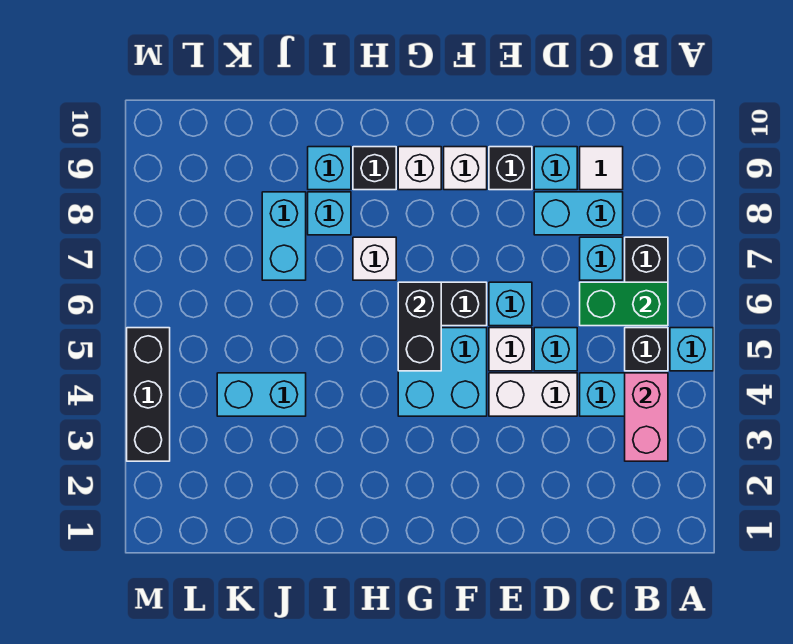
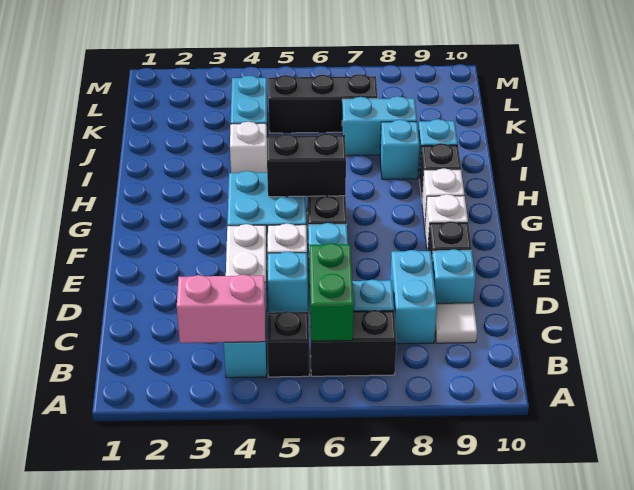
cyan brick A5 level 1 -> none
white brick H7 level 1 -> white brick I4 level 1
black brick M3:M5 level 1 -> black brick K5:K7 level 1

